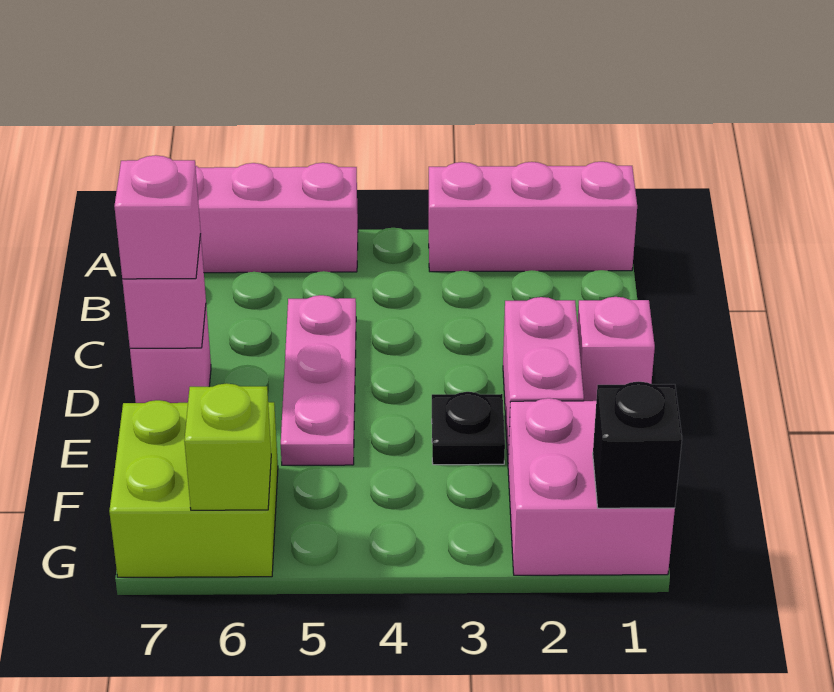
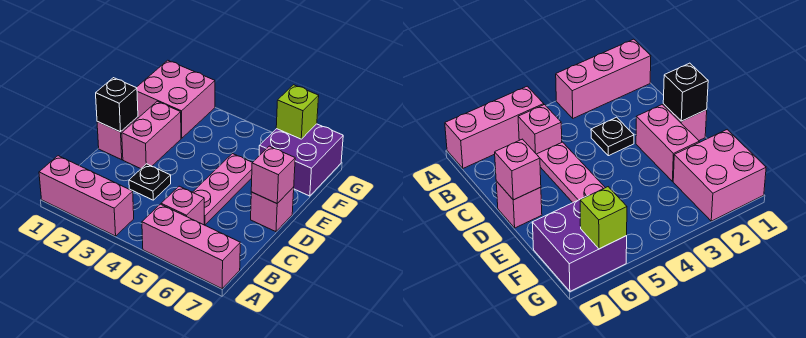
pink brick D7 level 3 -> pink brick B5 level 1
black plate E3 level 1 -> black plate C3 level 1
lime brick F6:G7 level 1 -> purple brick F6:G7 level 1
black brick G1 level 2 -> black brick D1 level 2

